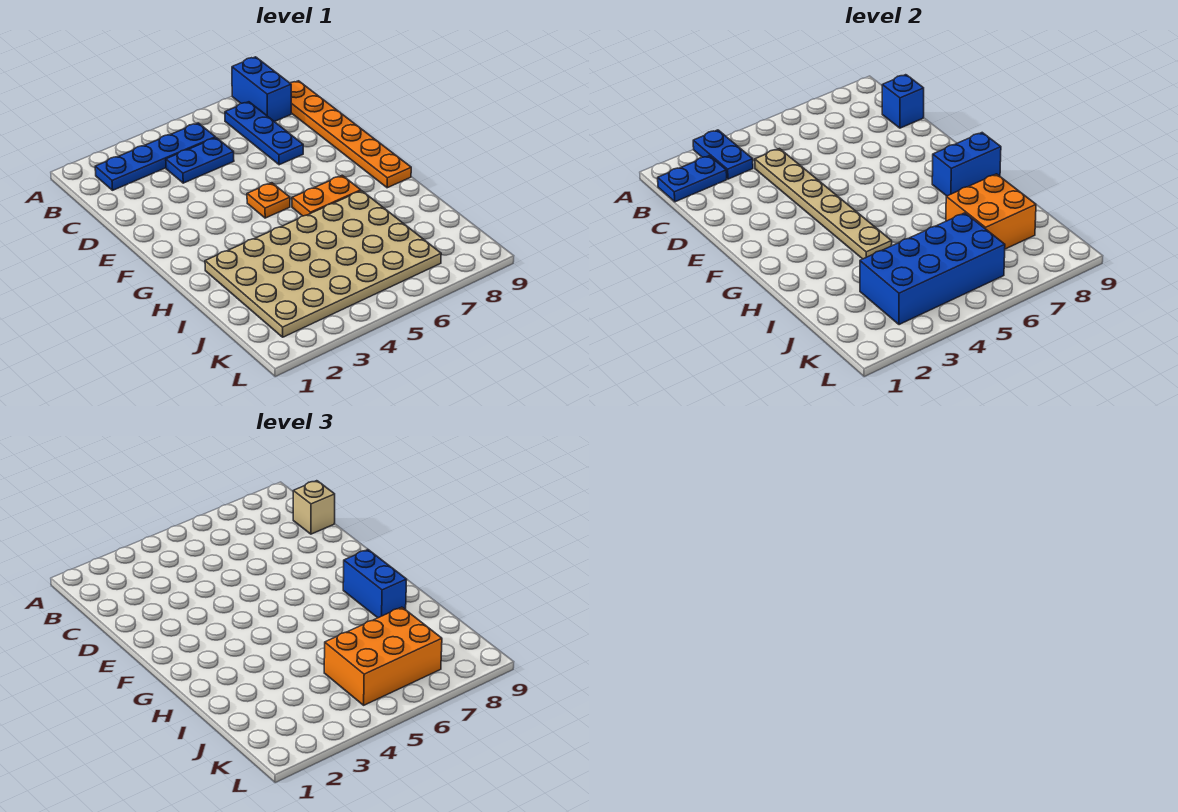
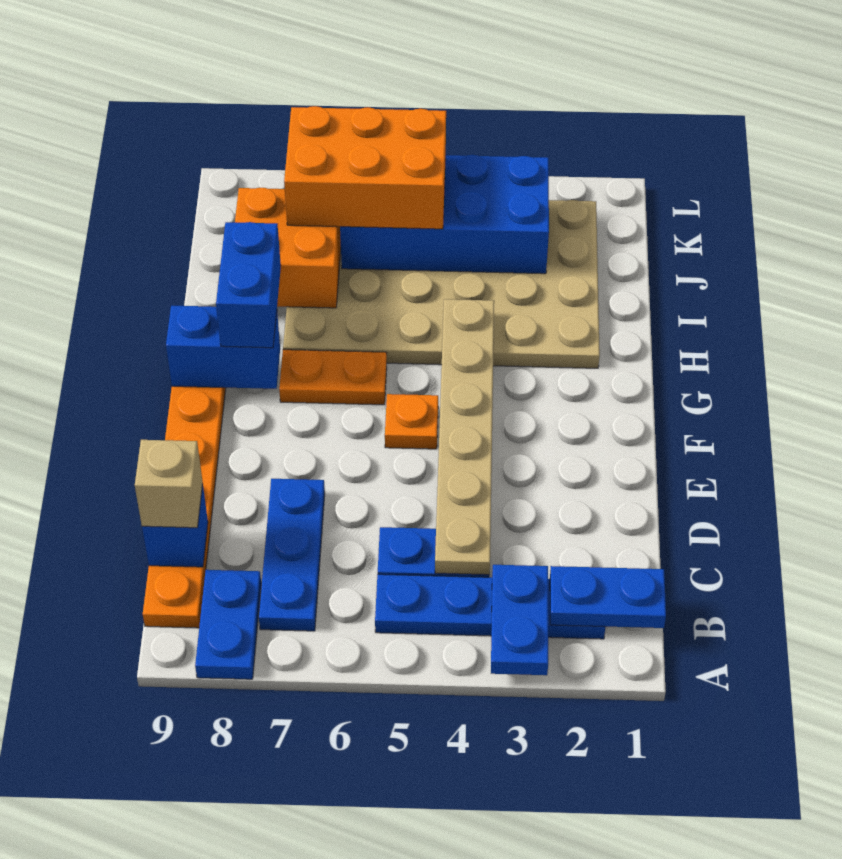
blue brick A8:B8 level 1 -> blue plate A8:B8 level 1

